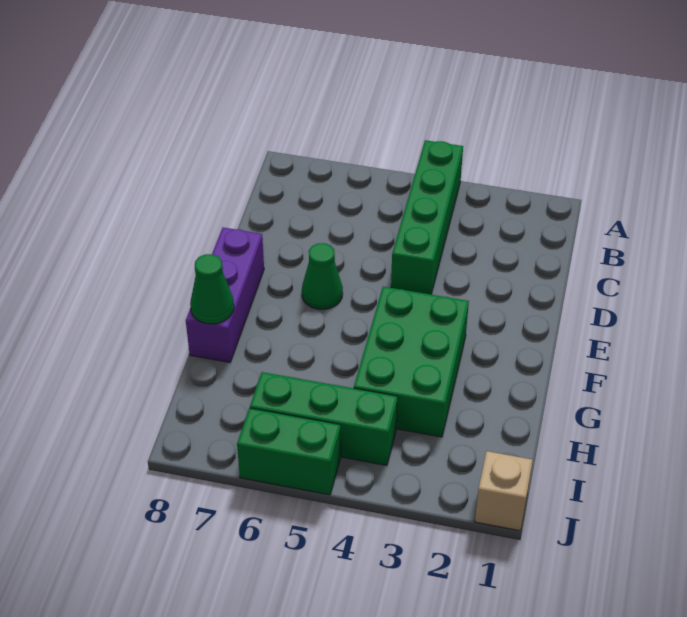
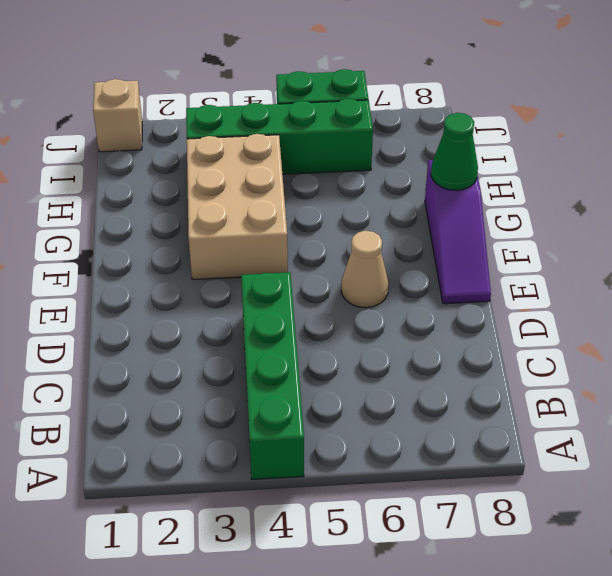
green cone E6 level 1 -> tan cone E6 level 1
purple brick E8:G8 level 1 -> purple slope E8:G8 level 1 top G
green brick F3:H4 level 1 -> tan brick F3:H4 level 1
green brick I4:I6 level 1 -> green brick I3:I6 level 1

